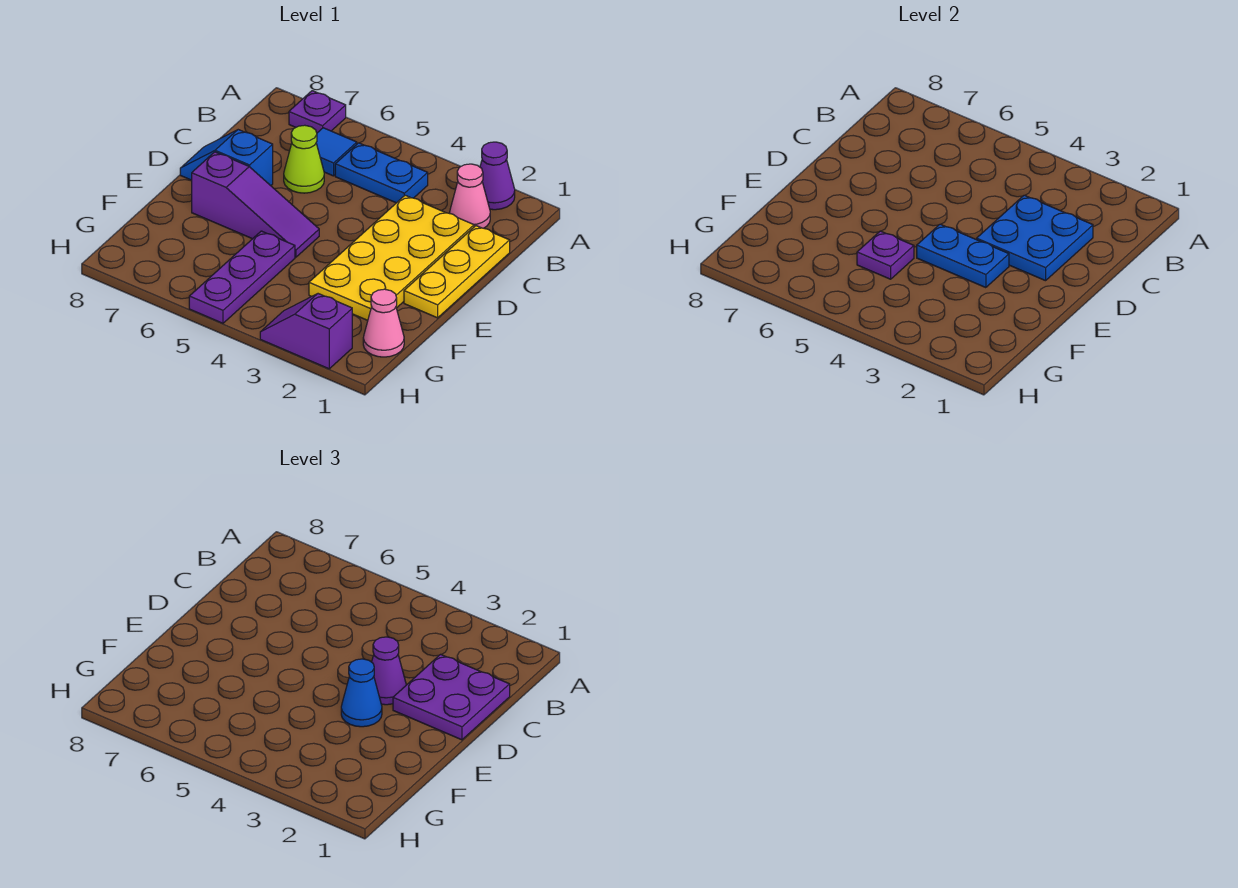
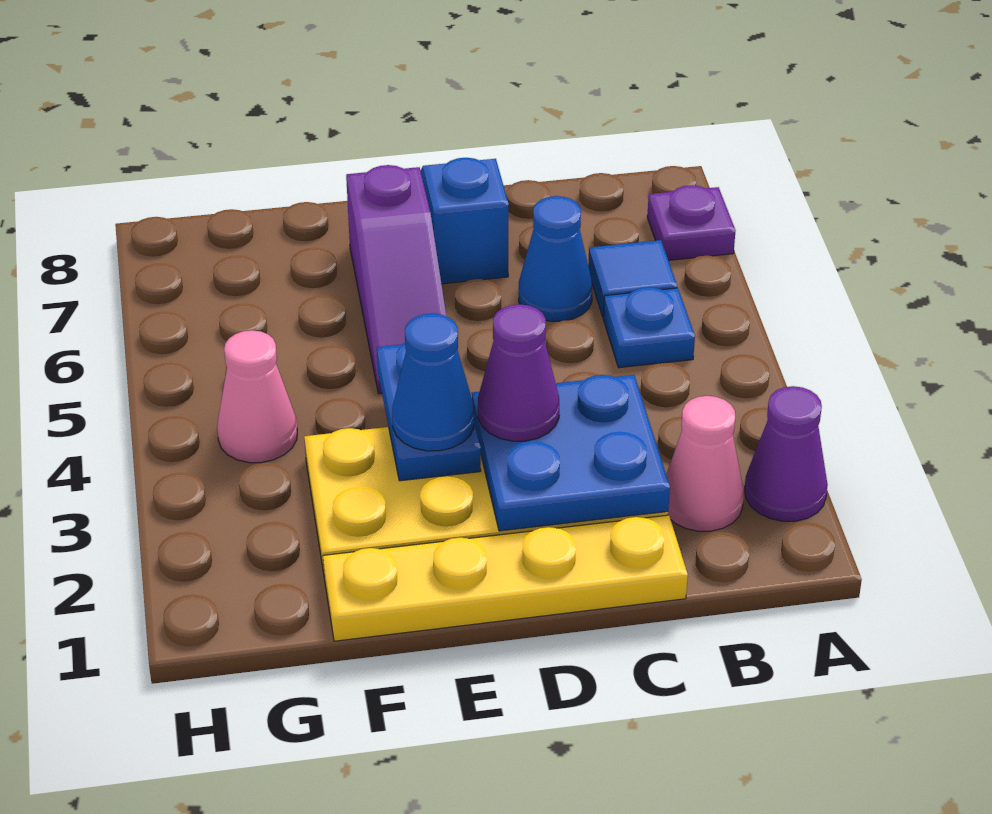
blue plate B4:B5 level 1 -> blue plate B5 level 1
yellow plate C1:E1 level 1 -> yellow plate C1:F1 level 1
purple plate C1:D2 level 3 -> none
lime cone C6 level 1 -> blue cone C6 level 1
purple plate F5:H5 level 1 -> none
purple plate F5 level 2 -> none
pink cone G1 level 1 -> pink cone G4 level 1
purple slope H2:H3 level 1 top 2 -> none

